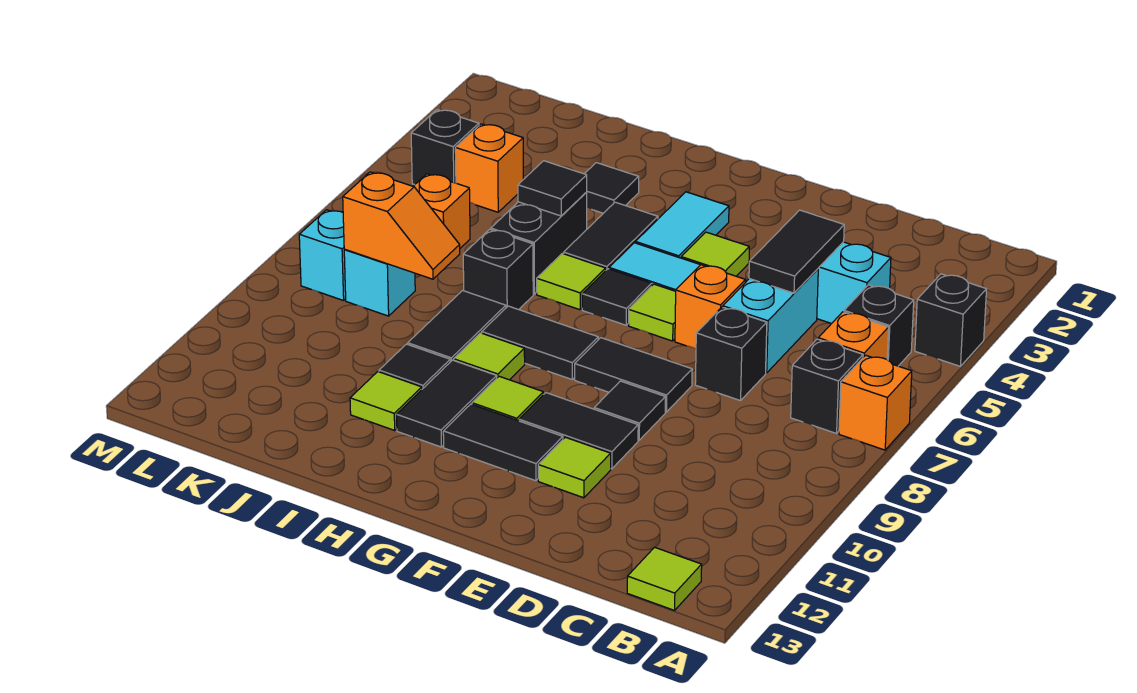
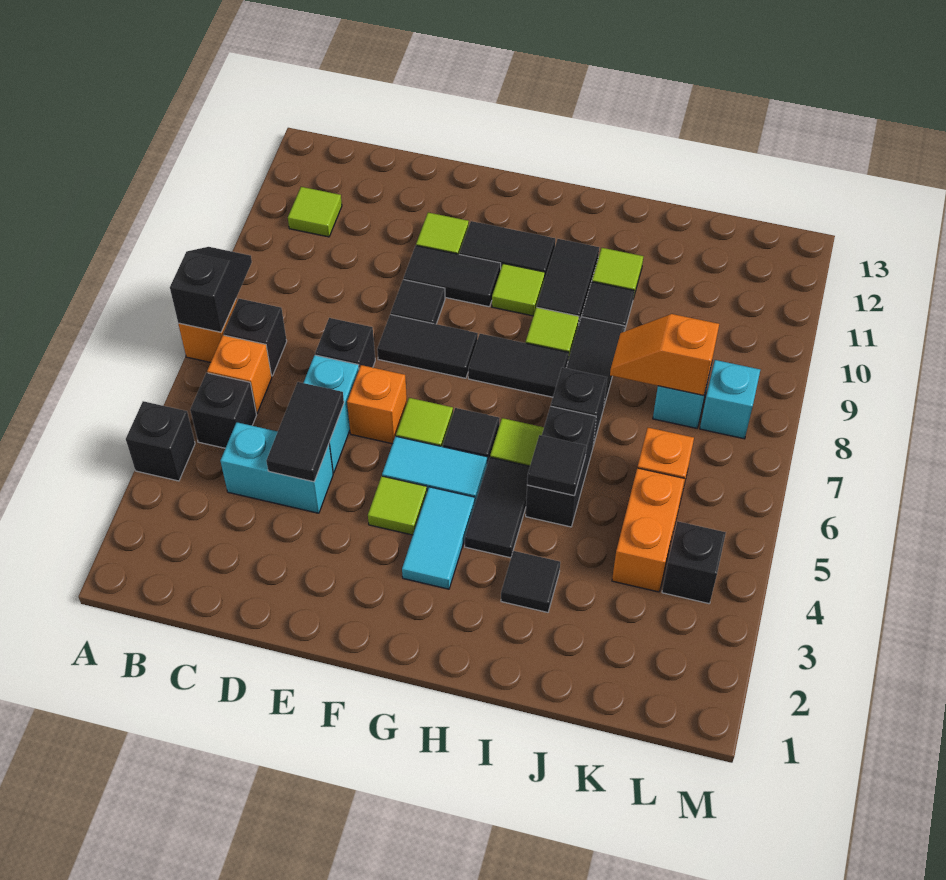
none -> black slope A7:A8 level 2 top 7
lime tile B13 level 1 -> lime tile B11 level 1
orange brick K4 level 1 -> orange brick K4:K5 level 1

